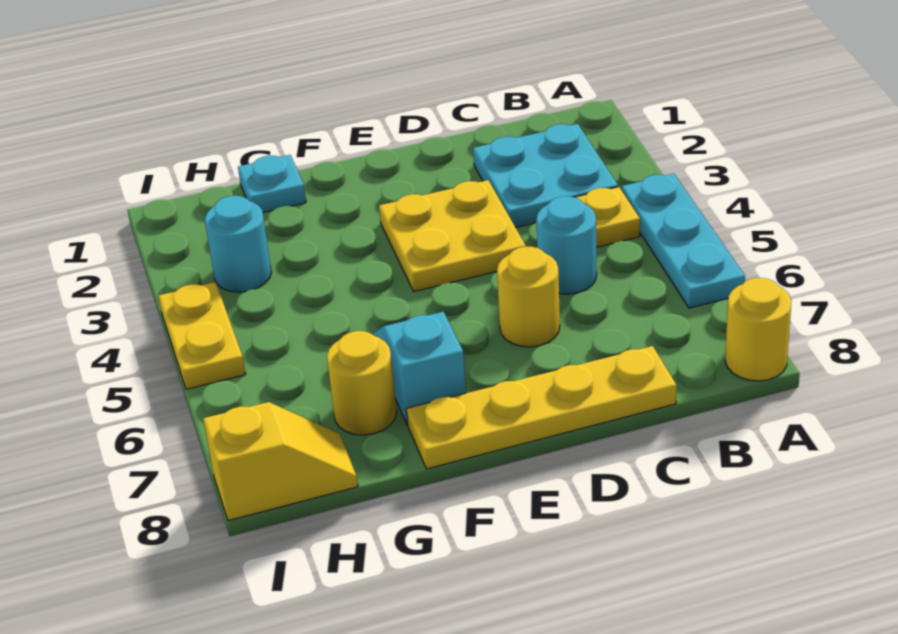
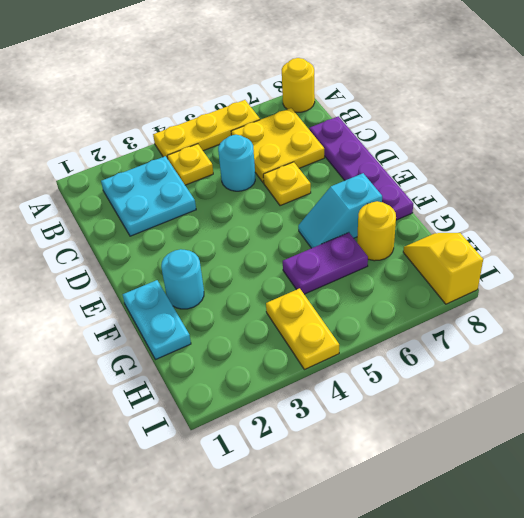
cyan plate A4:A6 level 1 -> yellow plate A4:A6 level 1
yellow plate C8:F8 level 1 -> purple plate C8:F8 level 1
yellow plate D3:E4 level 1 -> yellow plate B6:C7 level 1
yellow round brick D6 level 1 -> yellow plate D6 level 1
cyan plate G1 level 1 -> cyan plate F1:G1 level 1
none -> purple plate G5:G6 level 1
cyan round brick H3 level 1 -> cyan round brick F2 level 1
yellow plate I4:I5 level 1 -> yellow plate H4:I4 level 1

